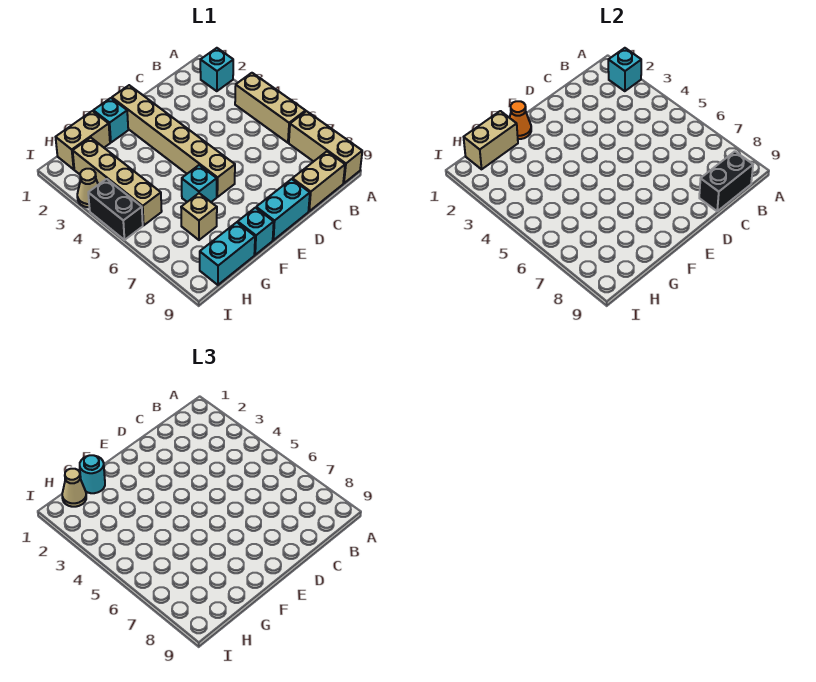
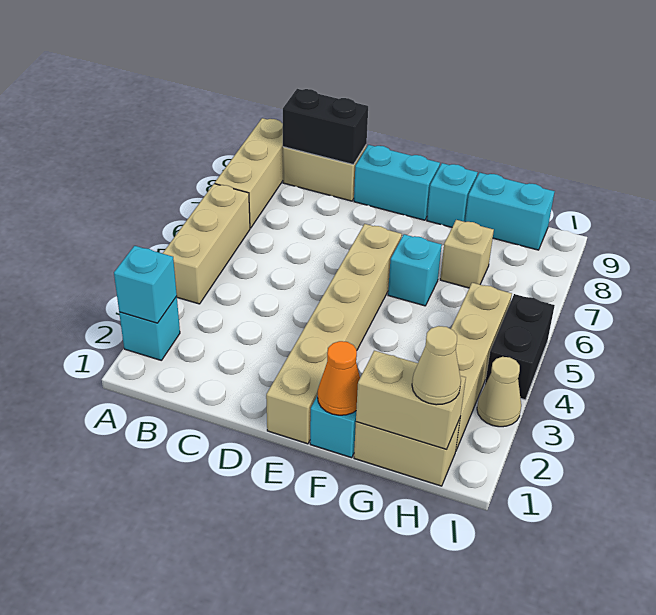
cyan round brick G1 level 3 -> none

